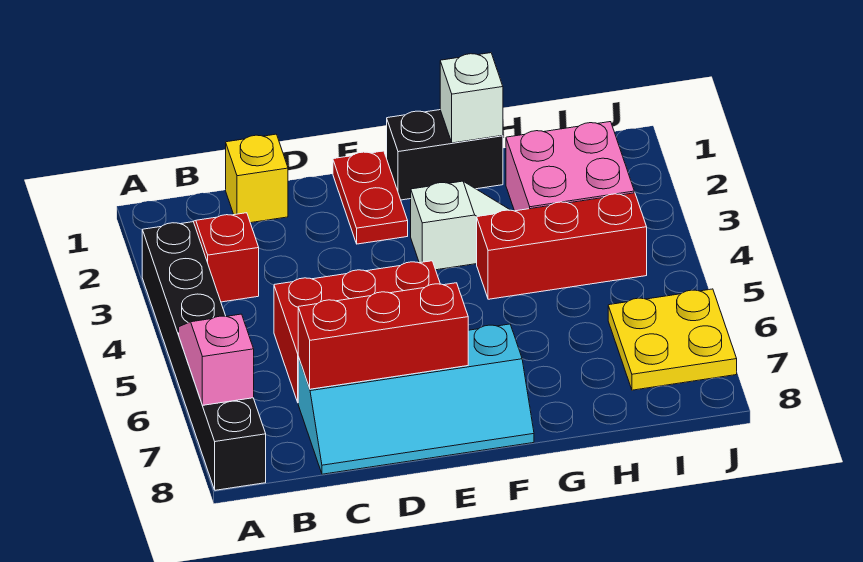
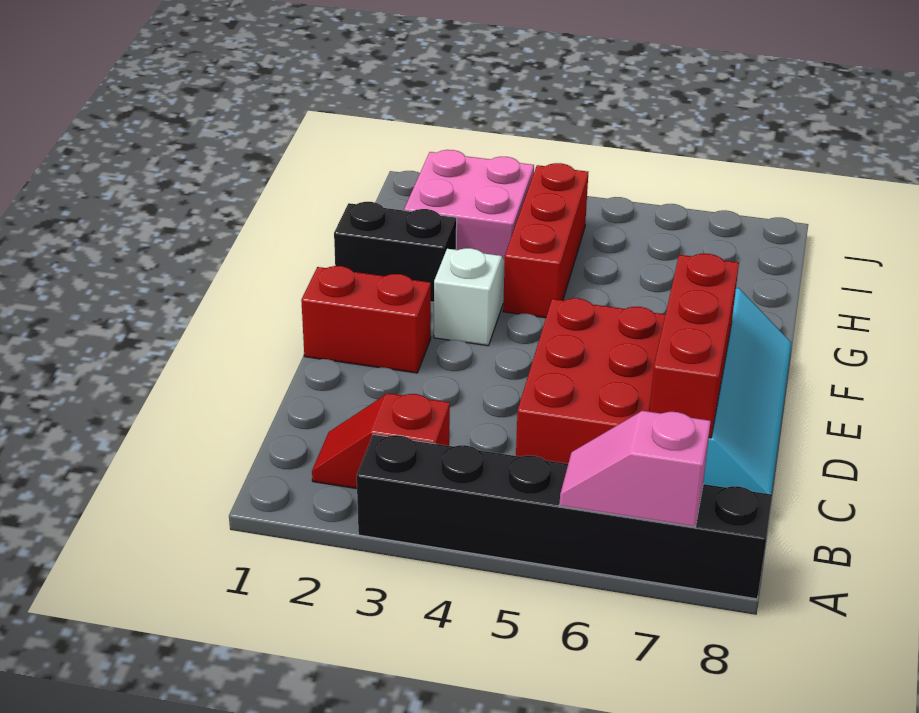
yellow brick C1 level 1 -> none
red plate E1:E2 level 1 -> red brick E1:E2 level 1
black brick F1:G1 level 1 -> black brick G1:G2 level 1
white brick G1 level 2 -> none
yellow plate I6:J7 level 1 -> none

